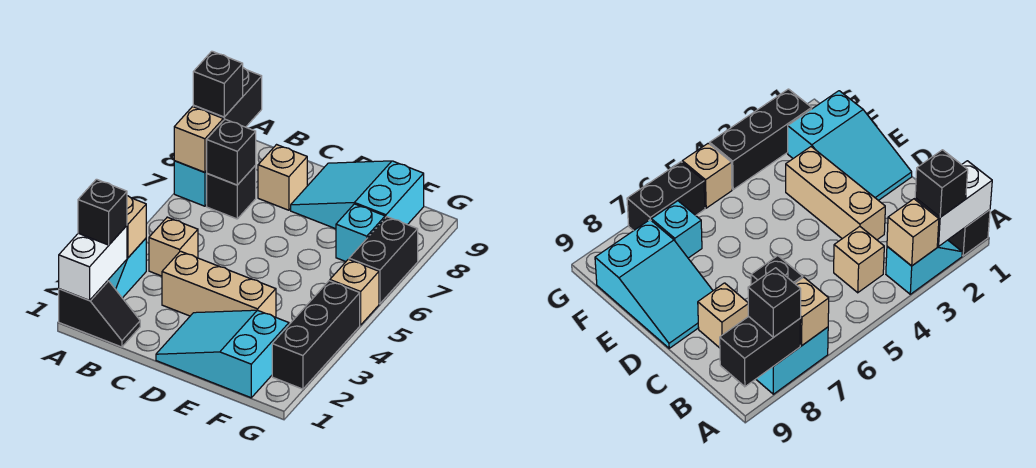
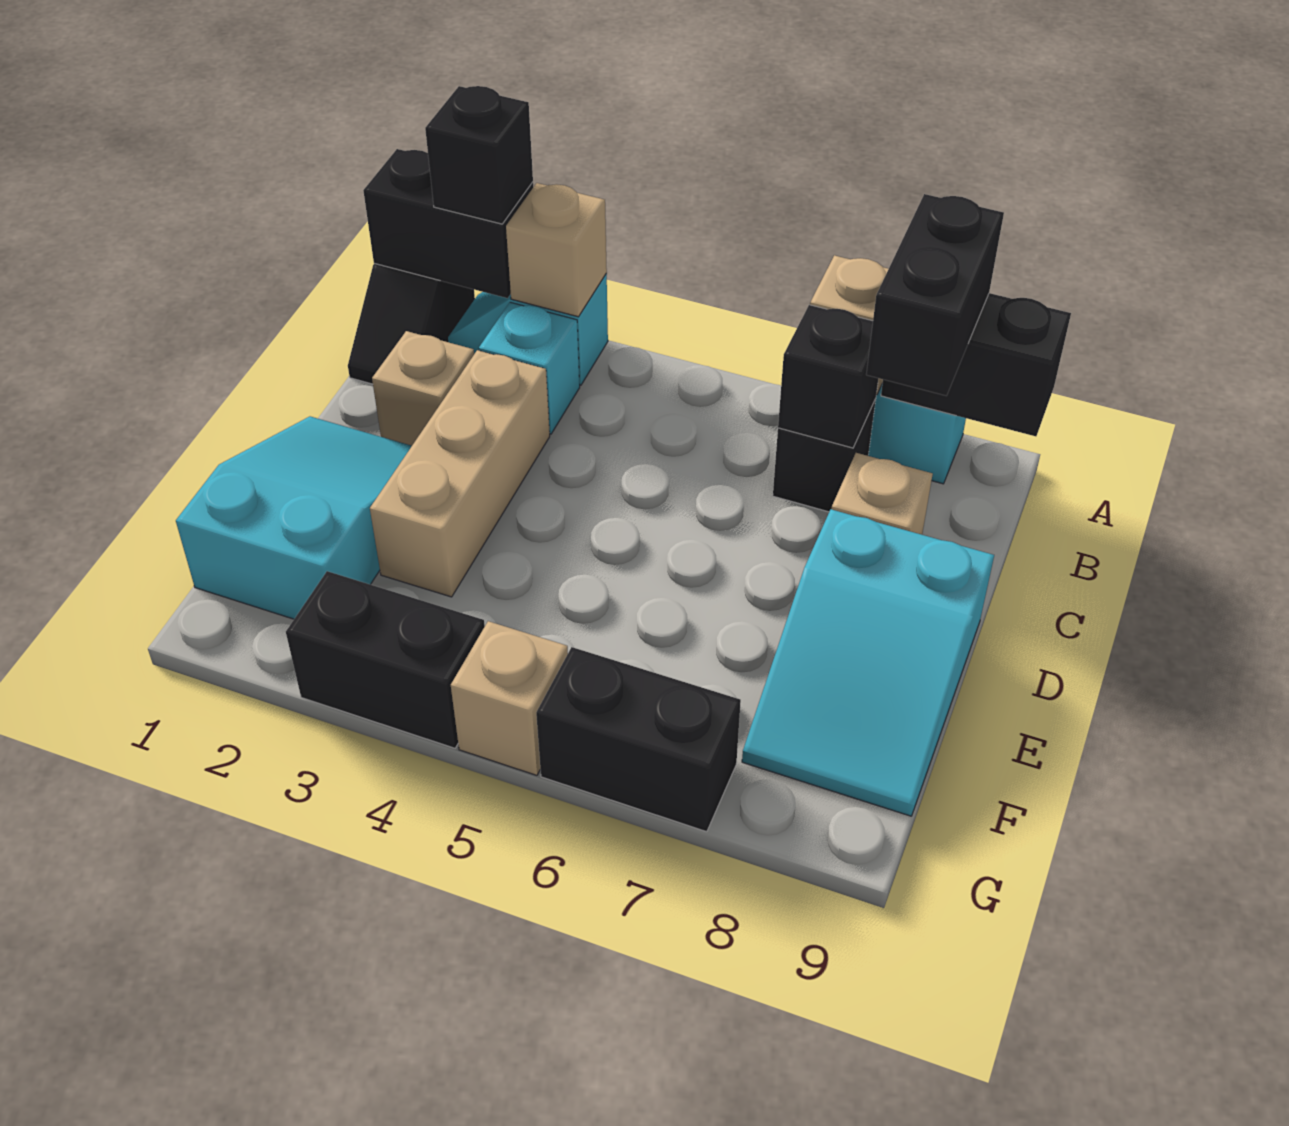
white brick A1:A2 level 2 -> black brick A1:A2 level 2
black brick A8 level 3 -> black brick A8:B8 level 3
tan brick B4 level 1 -> tan brick C2 level 1
cyan slope D8:F9 level 1 top F -> cyan slope D8:F9 level 1 top D
cyan brick F7 level 1 -> cyan brick B3 level 1
black brick G2:G4 level 1 -> black brick G3:G4 level 1

